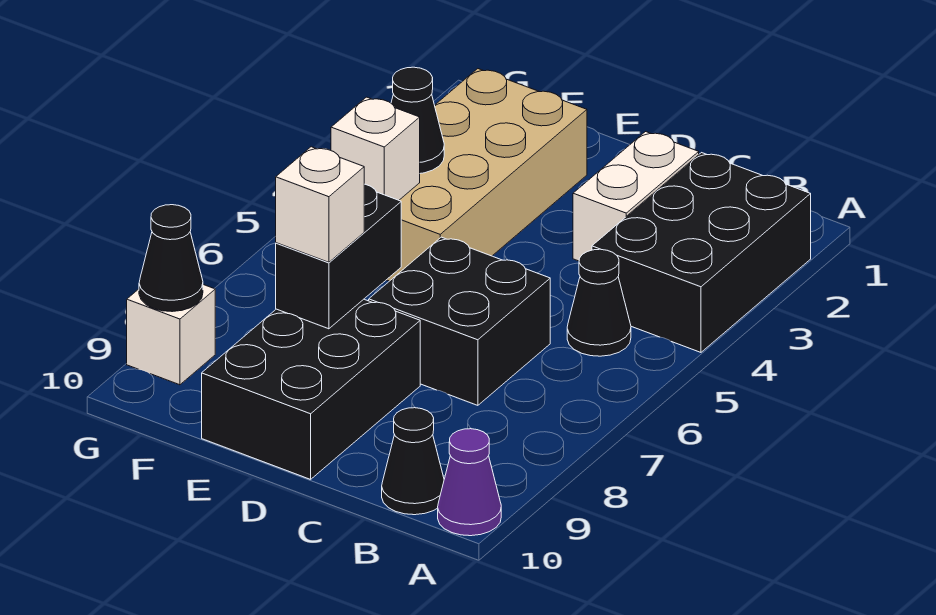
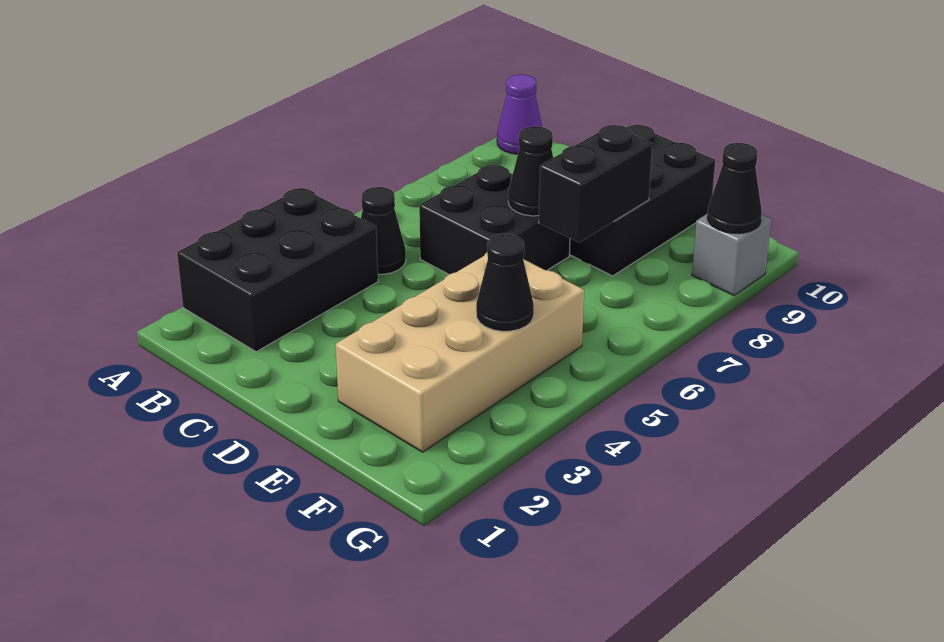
black cone B10 level 1 -> black cone D7 level 2
white brick C2:C3 level 1 -> none
white brick E8 level 3 -> none
white brick F5 level 2 -> none
white brick G9 level 1 -> grey brick G9 level 1

